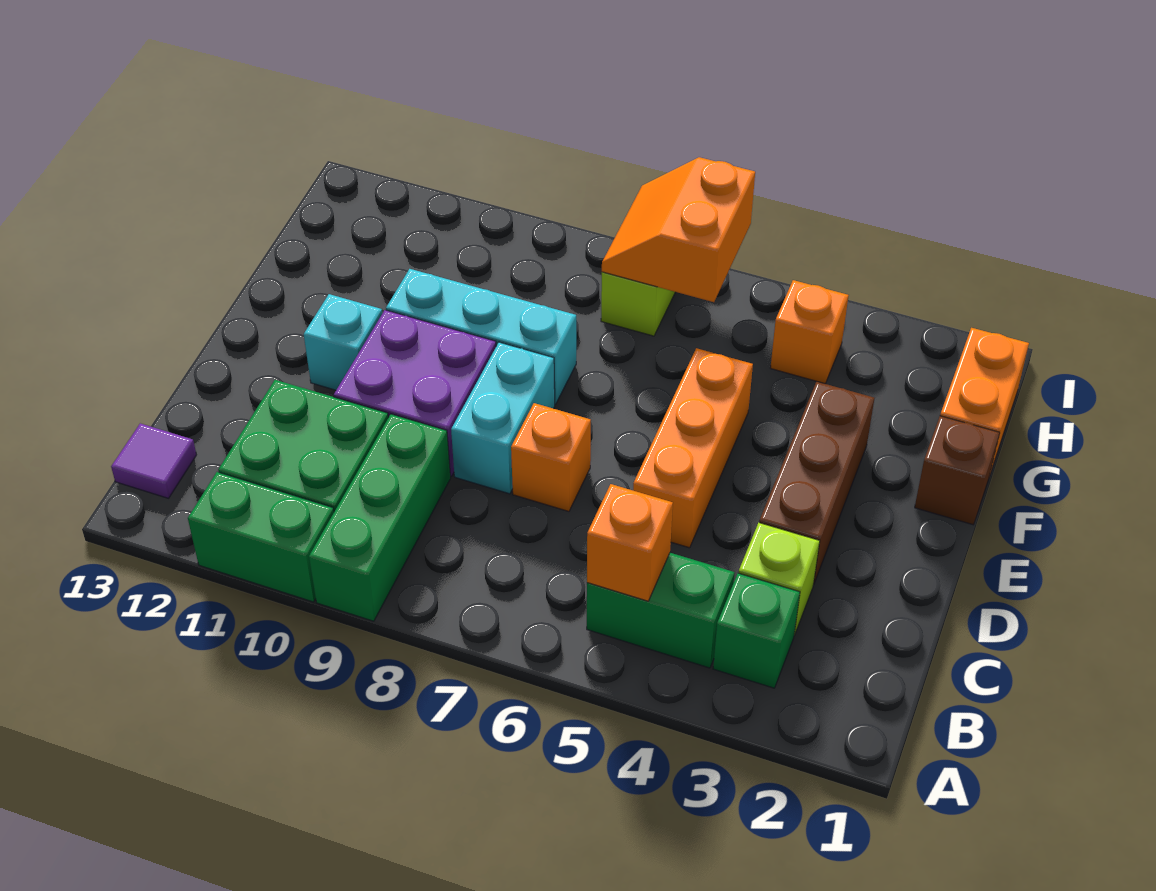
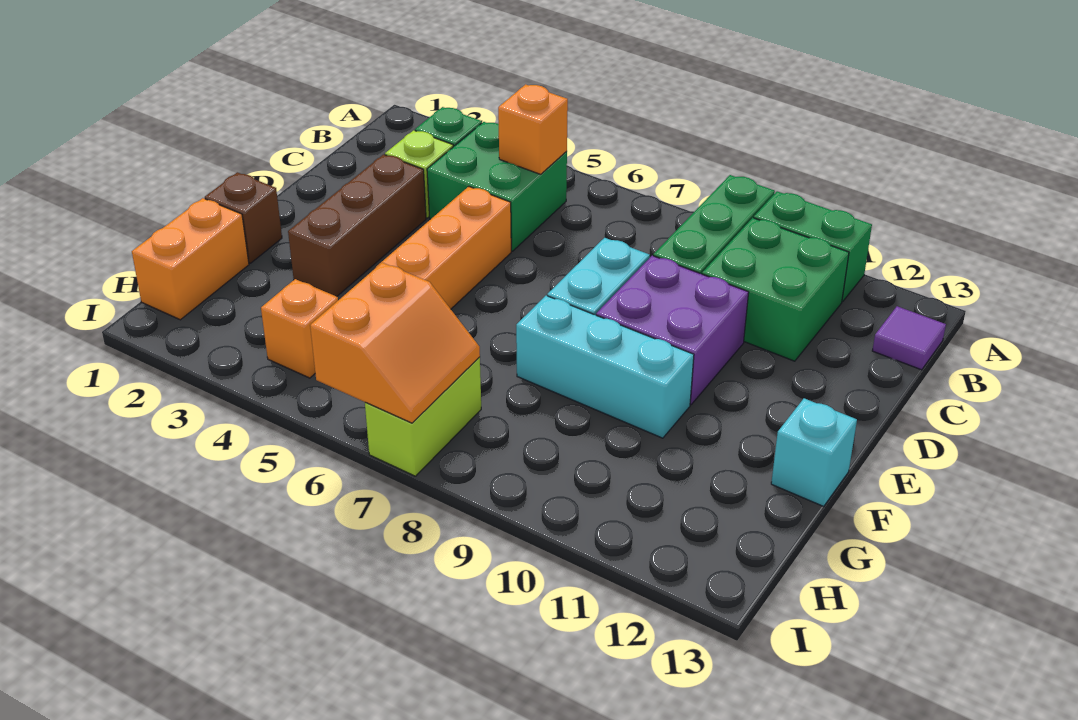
green brick B4:B5 level 1 -> green brick B4:C5 level 1
orange brick D7 level 1 -> none
cyan brick E11 level 1 -> cyan brick F13 level 1

